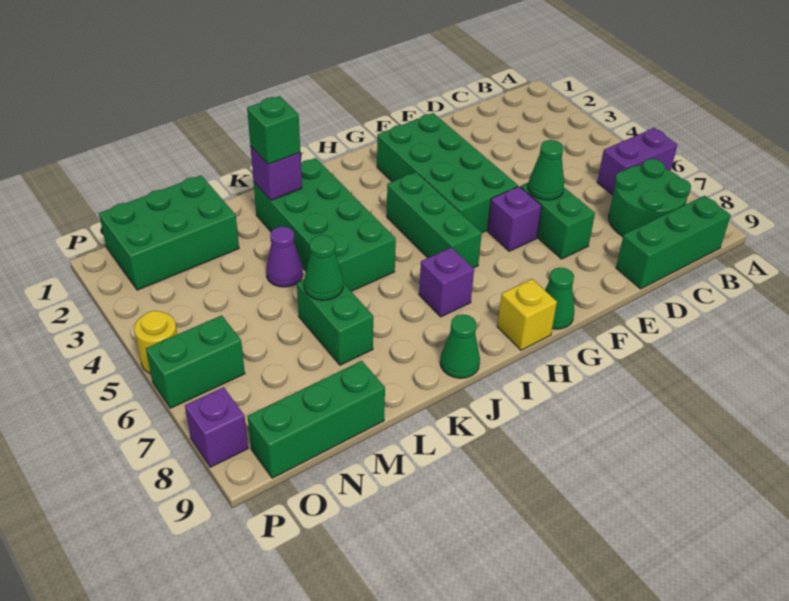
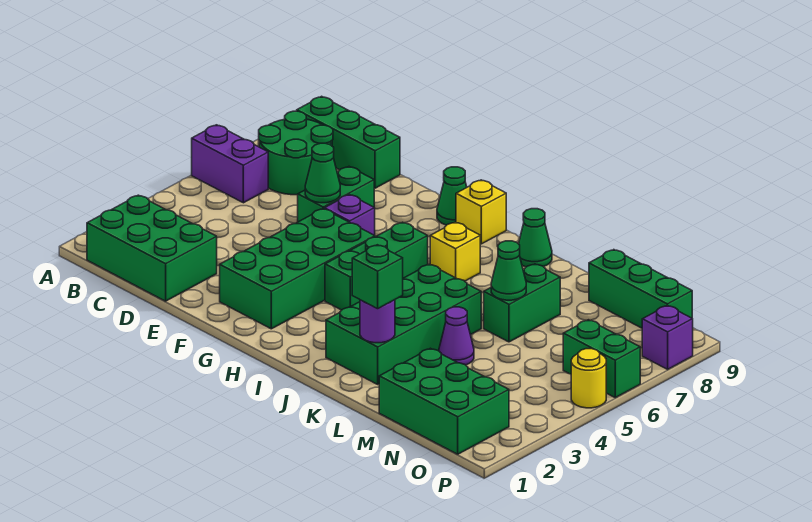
none -> green brick B1:D2 level 1
purple brick I7 level 1 -> yellow brick I7 level 1
purple brick K2 level 2 -> purple round brick K2 level 2

